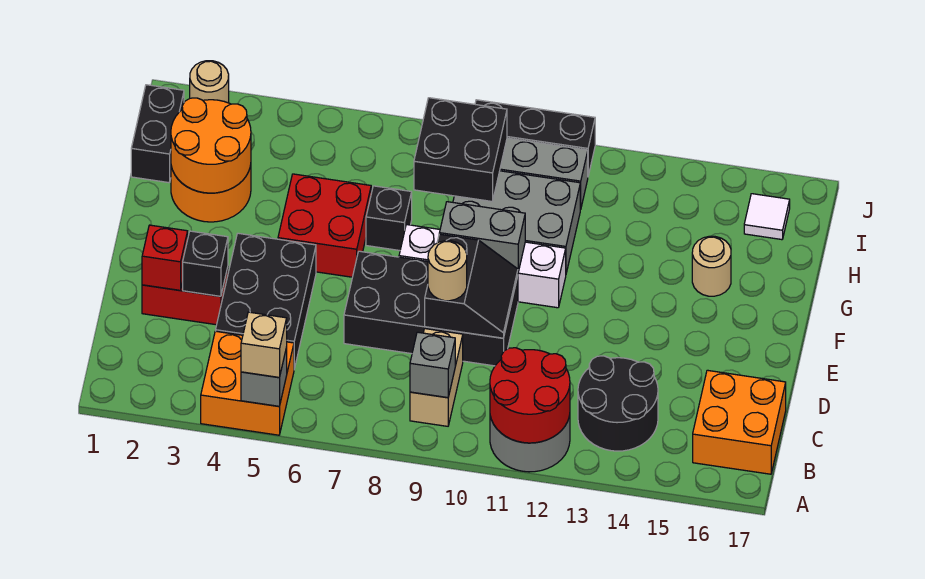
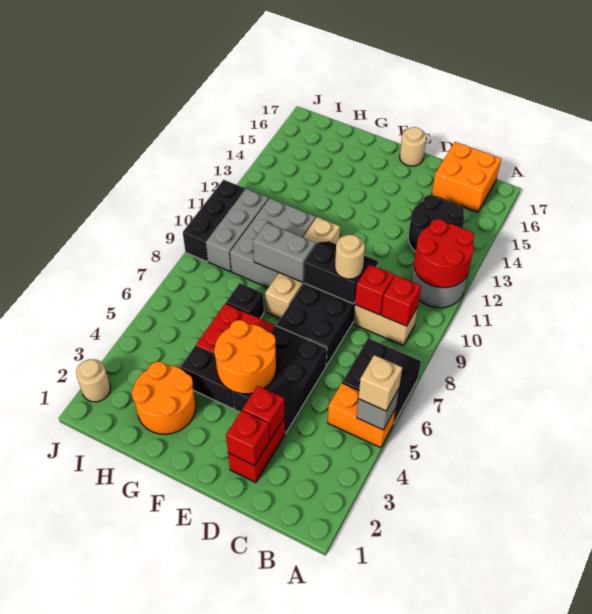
orange brick A4:B5 level 1 -> orange brick A5:B5 level 1
grey brick B9 level 2 -> red brick B9 level 2
black brick C4:E5 level 1 -> black brick D4:E6 level 1
none -> red brick C9 level 2
black brick D3 level 2 -> red brick D3 level 2
white brick F8:F11 level 1 -> tan brick F8:F11 level 1
grey brick F9:F10 level 2 -> grey brick F9:G9 level 2
orange round brick G2:H3 level 2 -> orange round brick E4:F5 level 2
tan round brick G15 level 1 -> tan round brick E17 level 1
black brick H1:I1 level 1 -> black brick F4:G4 level 1
black brick H8:I9 level 2 -> black brick A6:B7 level 1
white tile I16 level 1 -> none

